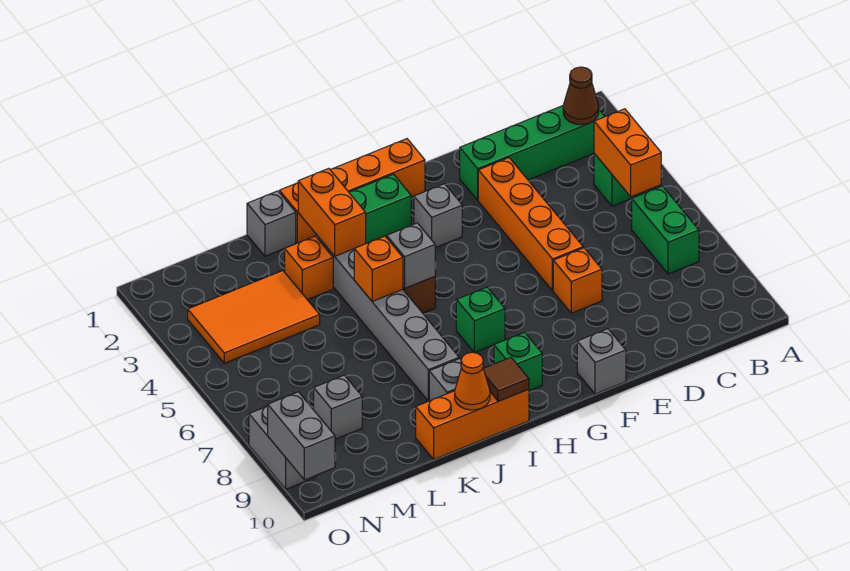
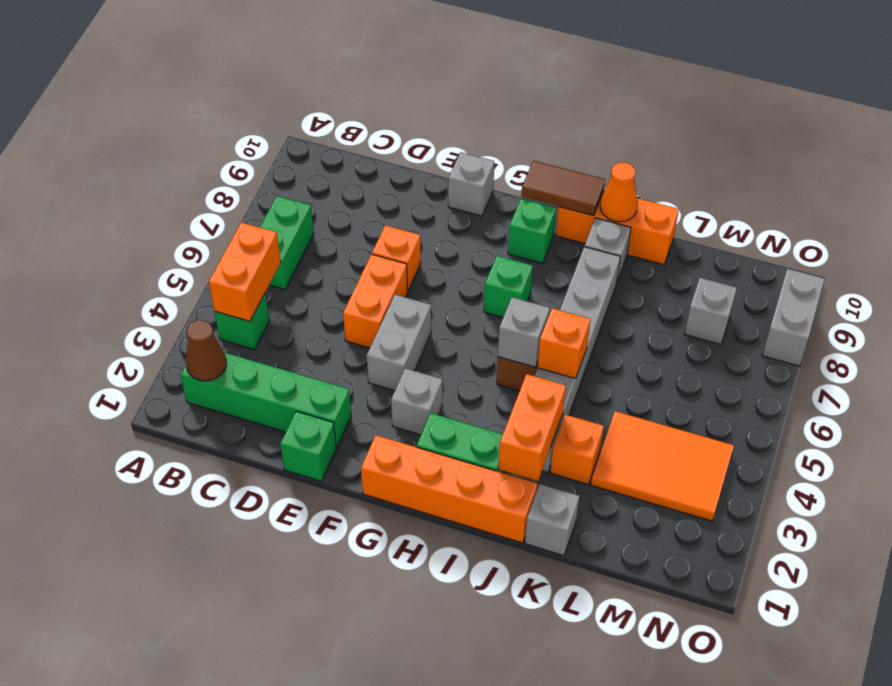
none -> green brick E1 level 1
orange brick E3:E6 level 1 -> orange brick E5:E6 level 1
brown tile I10 level 2 -> brown tile H10:I10 level 2
grey brick O9:O10 level 2 -> grey brick F4:F5 level 1

